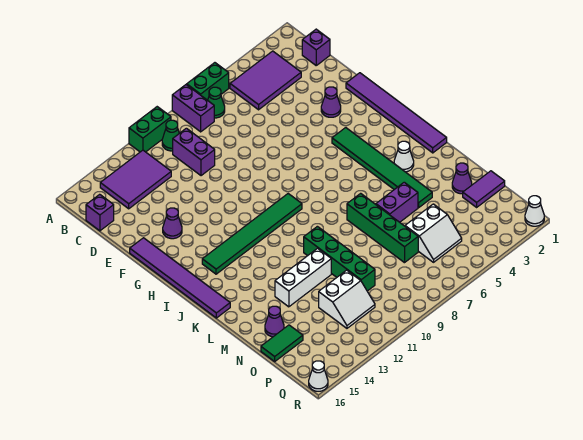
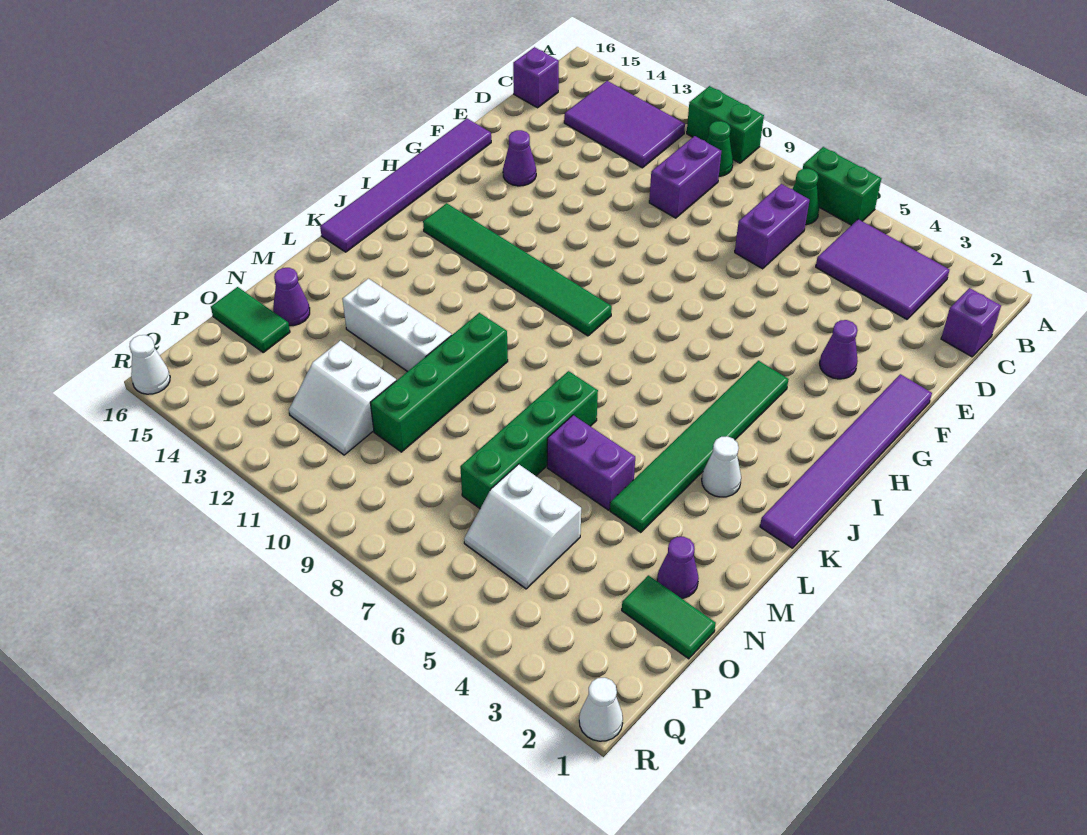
purple brick A8:B8 level 1 -> purple brick C7:D7 level 1
purple tile O1:O2 level 1 -> green tile O1:O2 level 1

